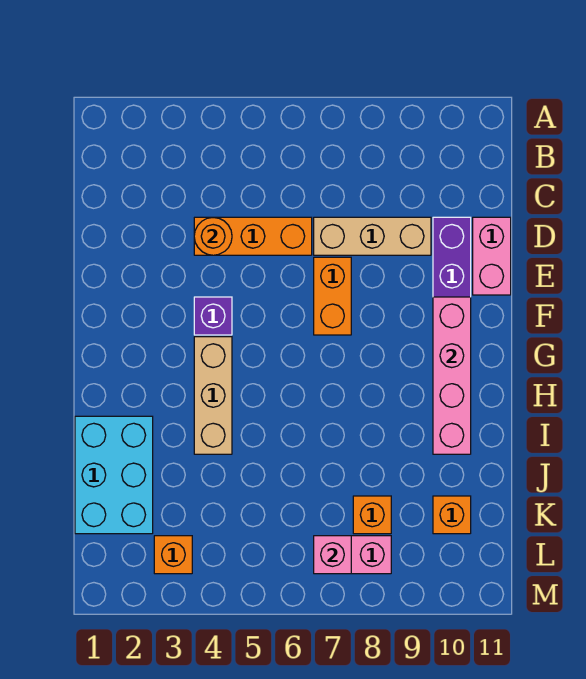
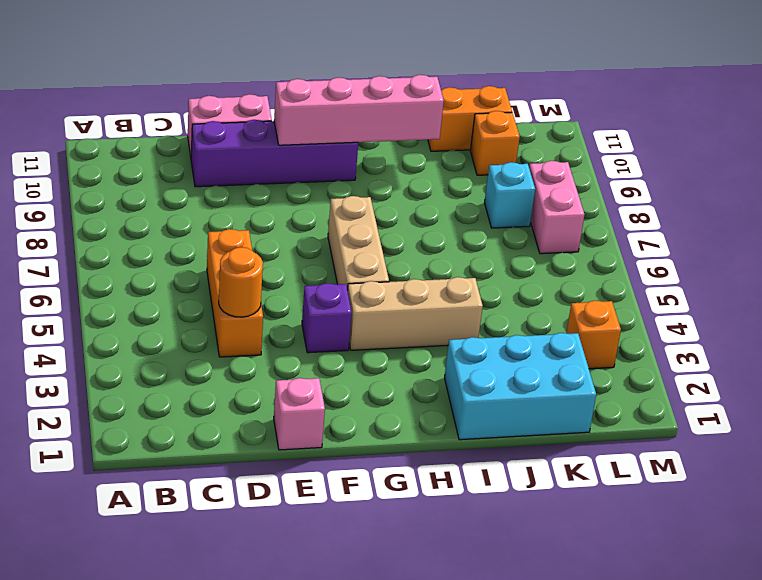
tan brick D7:D9 level 1 -> tan brick G5:G7 level 1
orange brick E7:F7 level 1 -> orange brick J11:K11 level 1
orange brick K8 level 1 -> cyan brick K8 level 1
pink brick L7 level 2 -> pink brick E1 level 1

